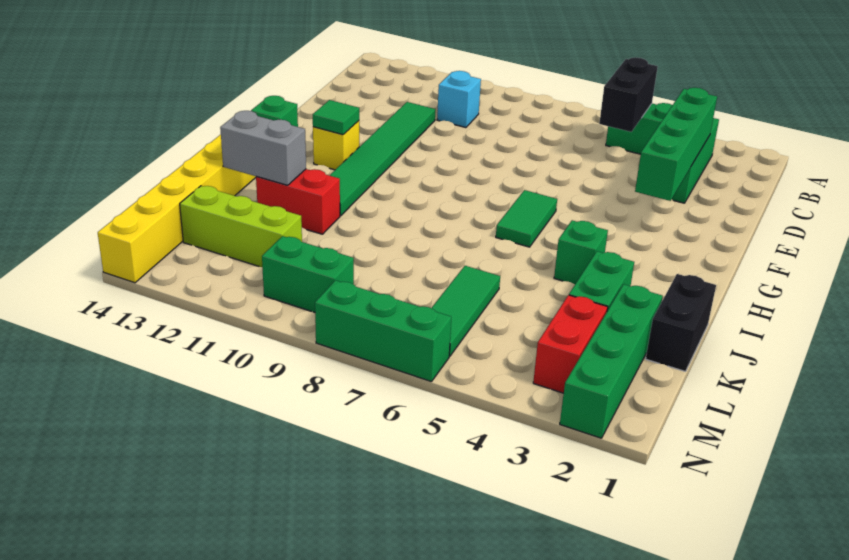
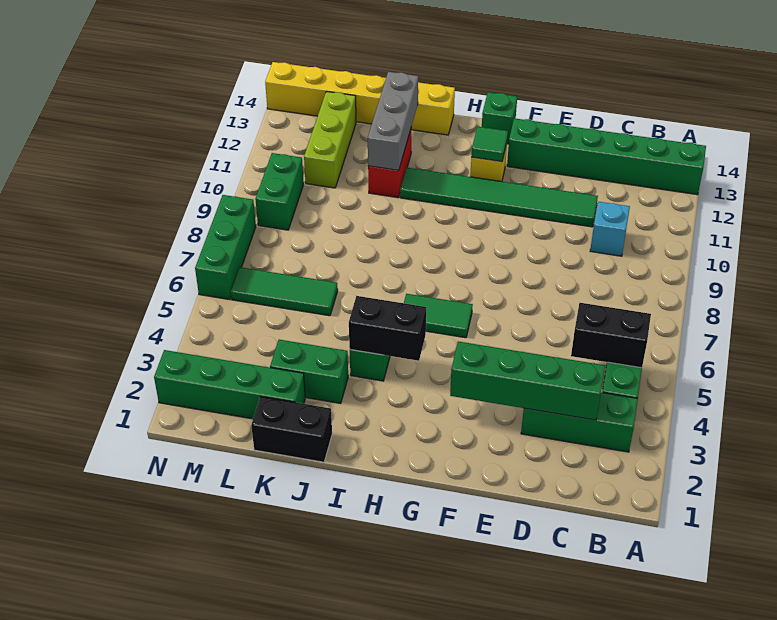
none -> green brick A13:F13 level 1
none -> black brick H4:I4 level 2
grey brick J12:J13 level 2 -> grey brick J11:J13 level 2
red brick L3:M3 level 1 -> none

